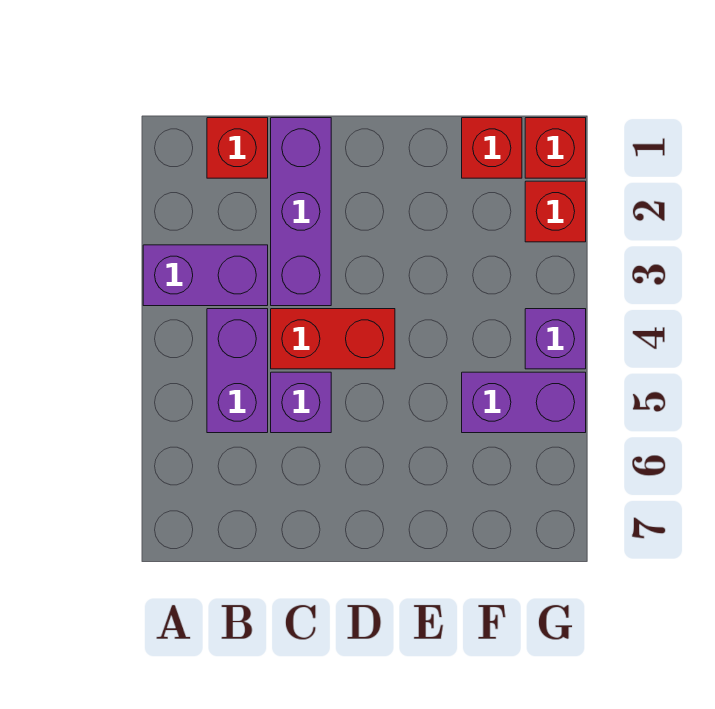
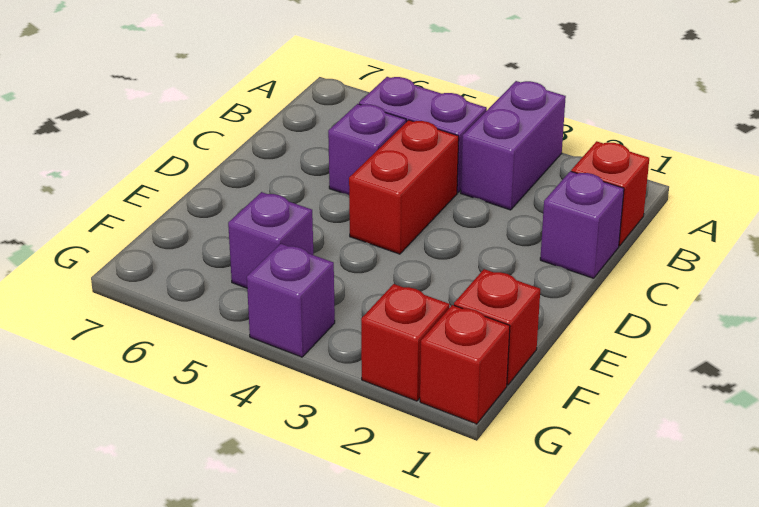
purple brick C1:C3 level 1 -> purple brick C1 level 1
purple brick F5:G5 level 1 -> purple brick F5 level 1

